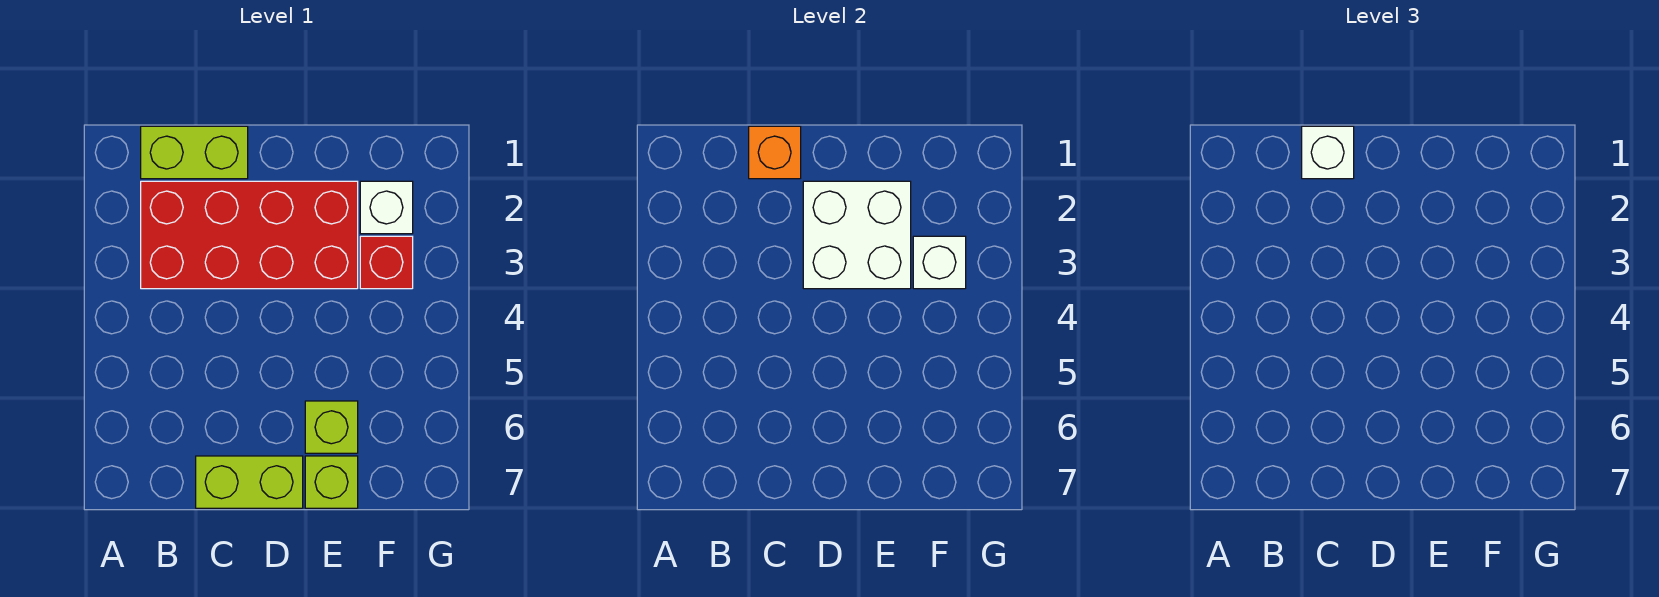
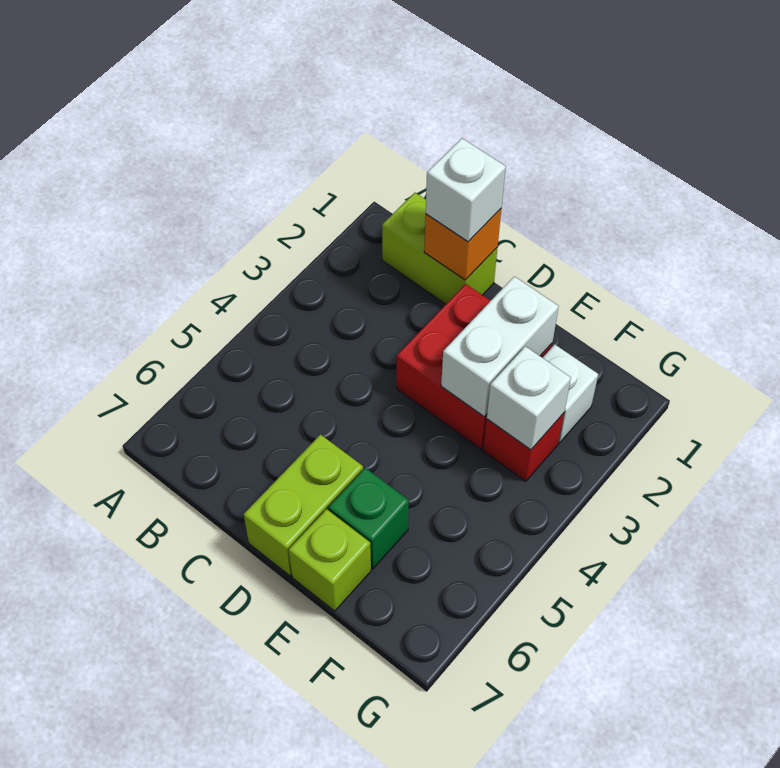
red brick B2:E3 level 1 -> red brick D2:E3 level 1
lime brick C7:D7 level 1 -> lime brick D6:D7 level 1
white brick D2:E3 level 2 -> white brick E2:E3 level 2
lime brick E6 level 1 -> green brick E6 level 1

